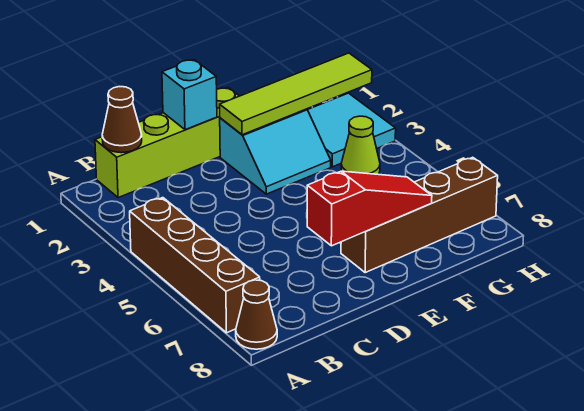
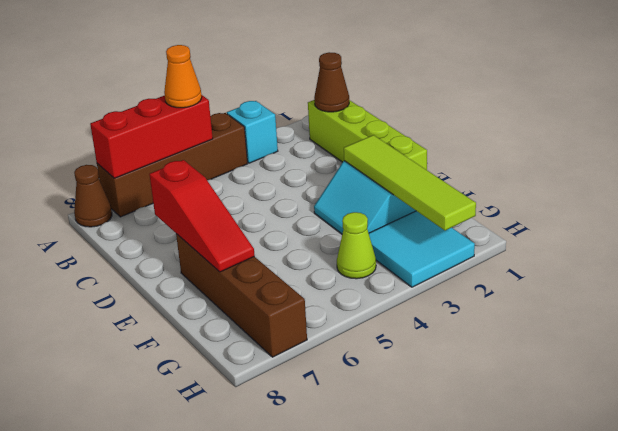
none -> red brick A5:A7 level 2
none -> orange cone A5 level 3
cyan brick D1 level 2 -> cyan brick A3 level 1

